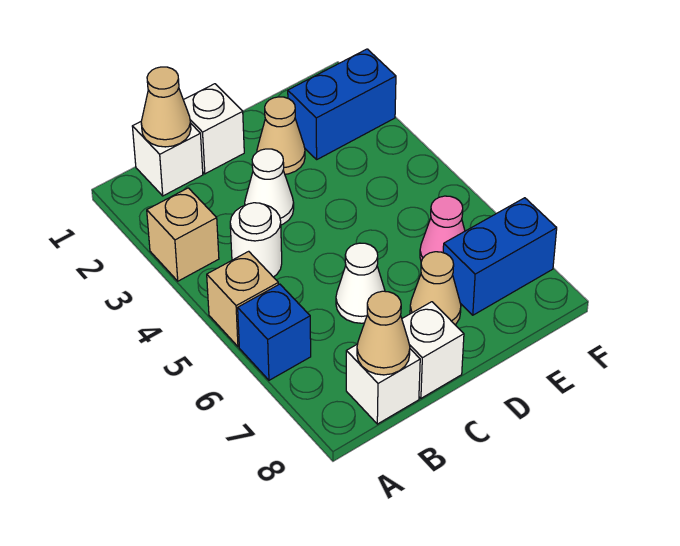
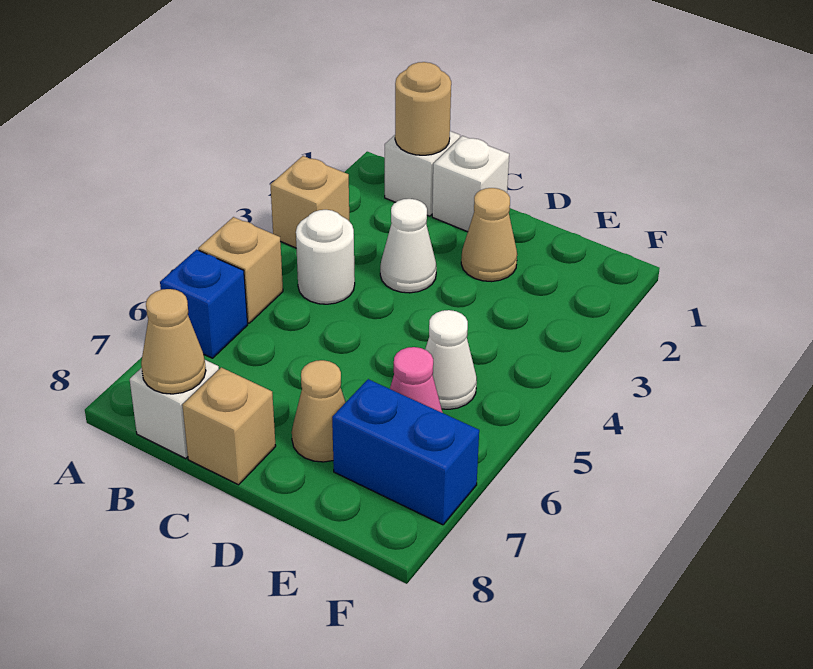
tan cone B1 level 2 -> tan round brick B1 level 2
white cone C6 level 1 -> white cone E5 level 1
white brick C8 level 1 -> tan brick C8 level 1
blue brick E2:F2 level 1 -> none

